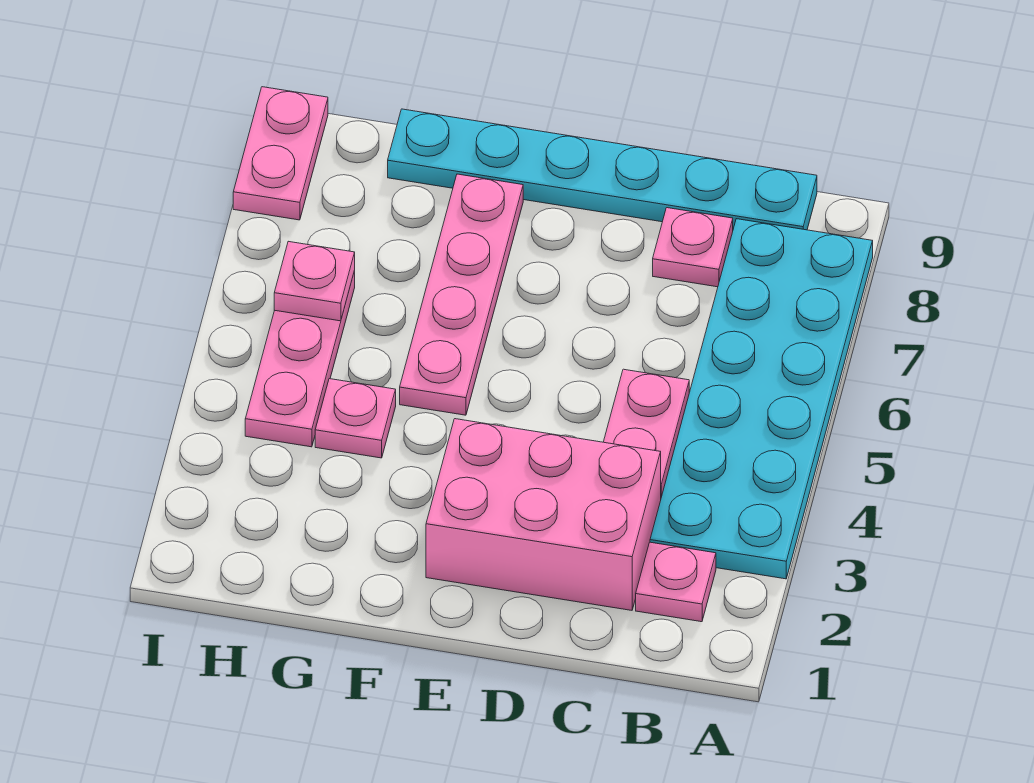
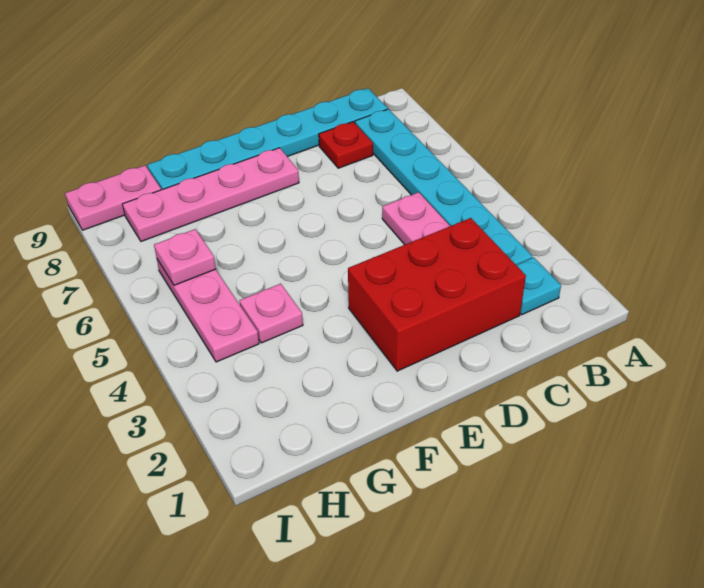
cyan plate A3:B8 level 1 -> cyan plate B3:B8 level 1
pink plate B2 level 1 -> cyan plate B2 level 1
pink brick C2:E3 level 1 -> red brick C2:E3 level 1
pink plate C8 level 1 -> red plate C8 level 1
pink plate F5:F8 level 1 -> pink plate E8:H8 level 1
pink plate I8:I9 level 1 -> pink plate H9:I9 level 1

